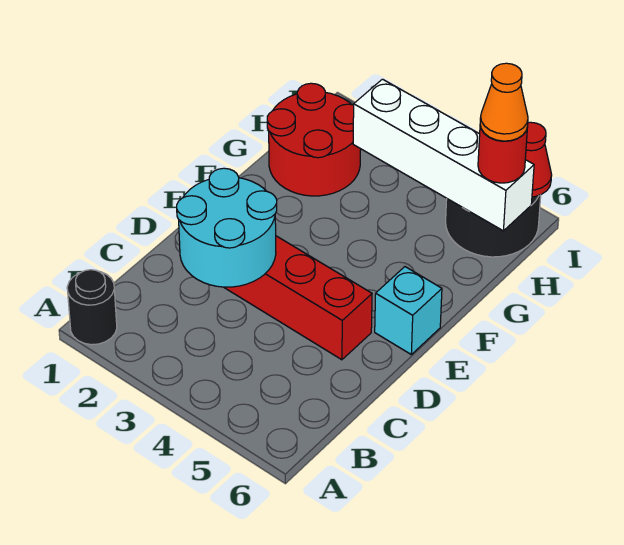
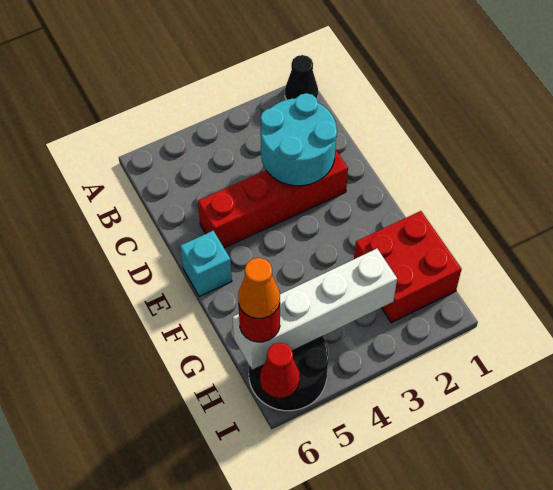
black round brick A1 level 1 -> black cone A1 level 1
red round brick G1:H2 level 1 -> red brick G1:H2 level 1

